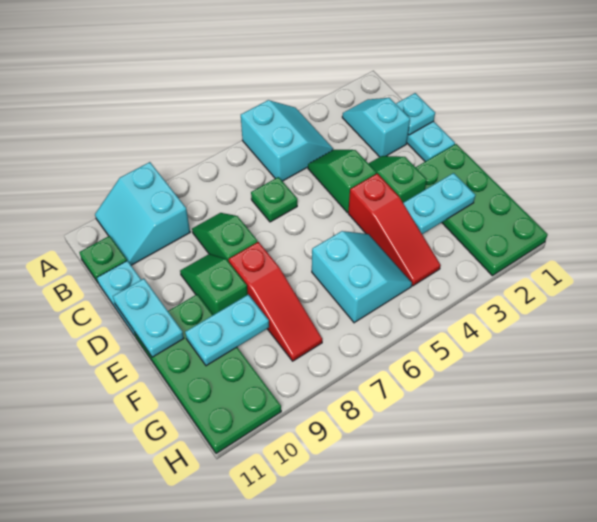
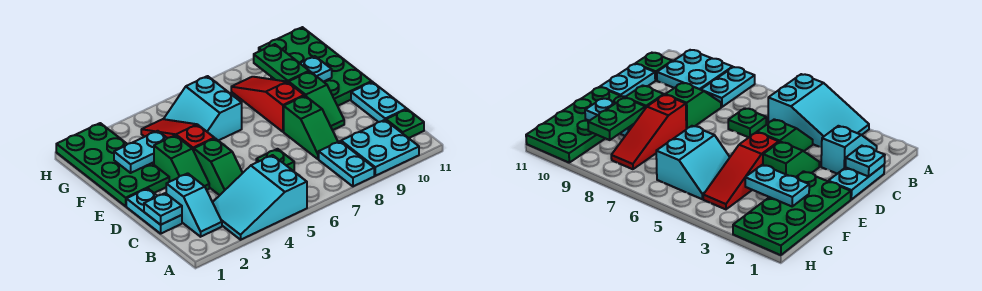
cyan slope A4:B5 level 1 top 5 -> cyan slope A3:B5 level 1 top 5
cyan slope A9:B10 level 1 top 9 -> cyan plate A9:B10 level 1
cyan plate D11:E11 level 2 -> cyan plate A8:B8 level 1
none -> green plate F9:G9 level 3

